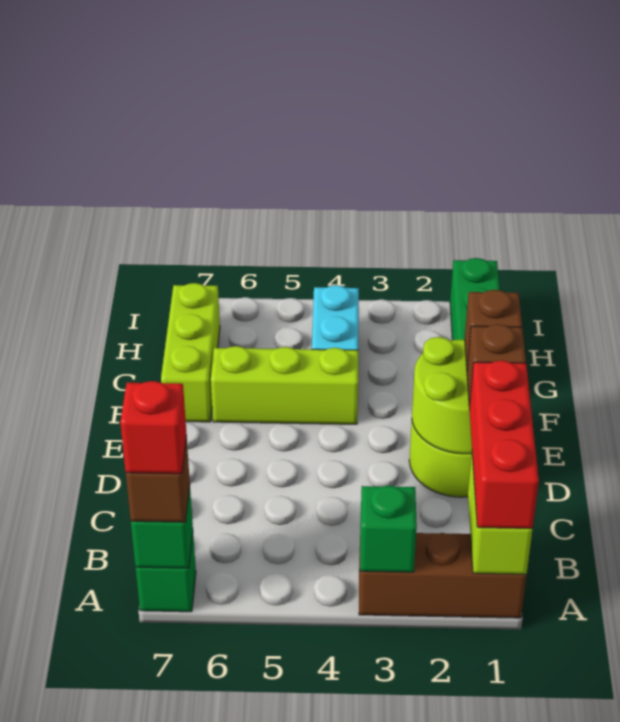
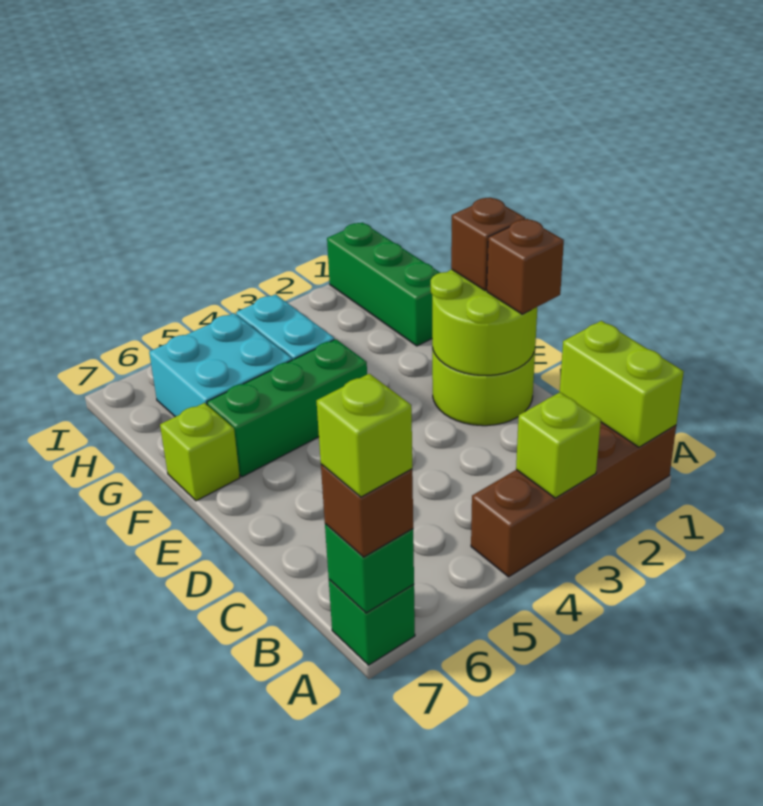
brown brick A1:A3 level 1 -> brown brick A1:A4 level 1
red brick A1:C1 level 3 -> none
green brick A3 level 2 -> lime brick A3 level 2
red brick A7 level 4 -> lime brick A7 level 4
lime brick F4:F6 level 1 -> green brick F4:F6 level 1
lime brick F7:H7 level 1 -> lime brick F7 level 1
none -> cyan brick G5:H6 level 1

